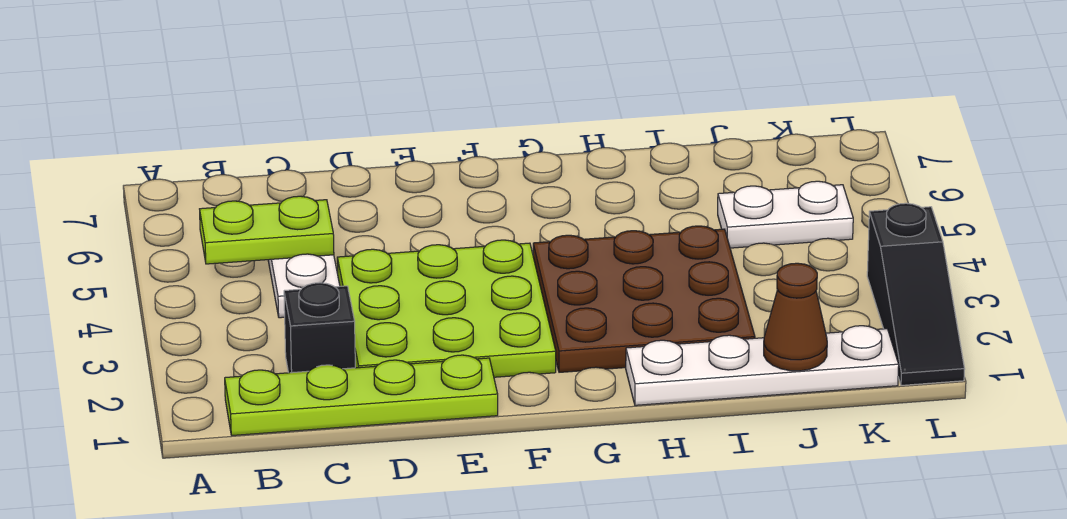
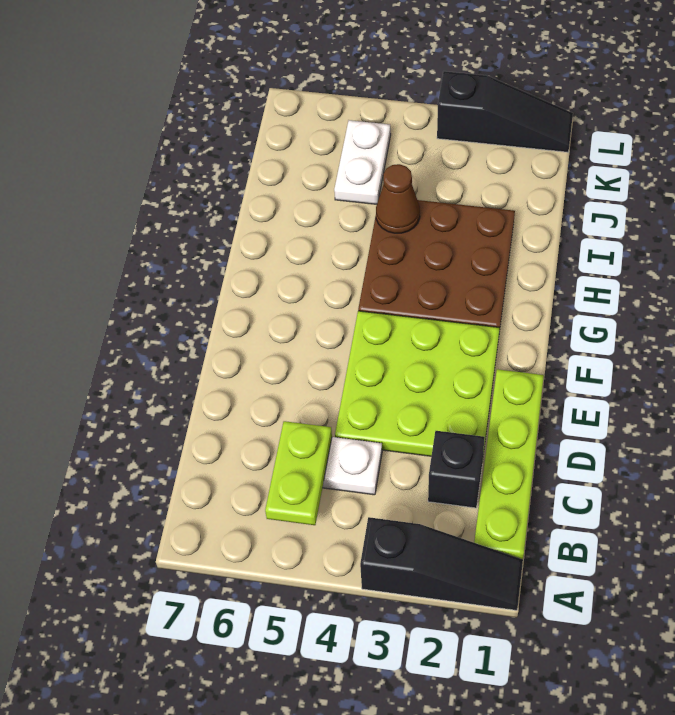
none -> black slope A1:A3 level 1 top 3
white plate H1:K1 level 1 -> none
brown cone J1 level 2 -> brown cone I4 level 2

